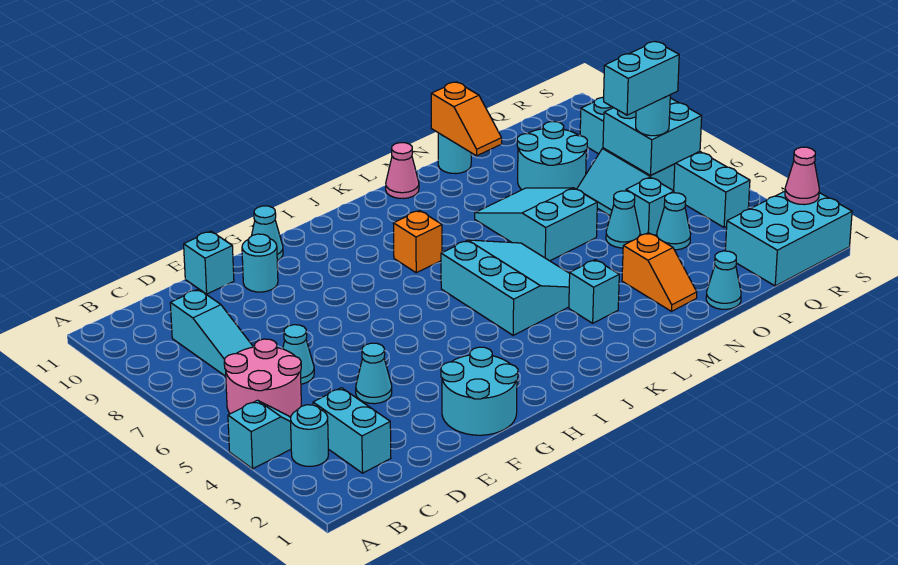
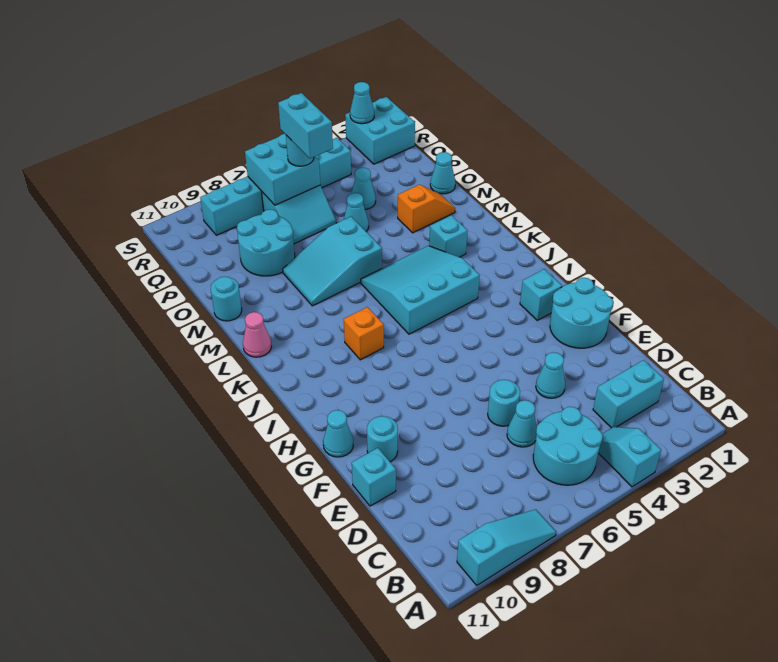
cyan round brick B3 level 1 -> cyan round brick E6 level 1
pink round brick B5:C6 level 1 -> cyan round brick B5:C6 level 1
cyan slope C7:C9 level 1 top 9 -> cyan slope A8:A10 level 1 top 10
orange slope N10:N11 level 2 top 11 -> none
cyan brick P5 level 1 -> cyan brick H2 level 1
cyan brick Q1:S2 level 1 -> cyan brick R1:S2 level 1
pink cone S2 level 2 -> cyan cone S2 level 2

